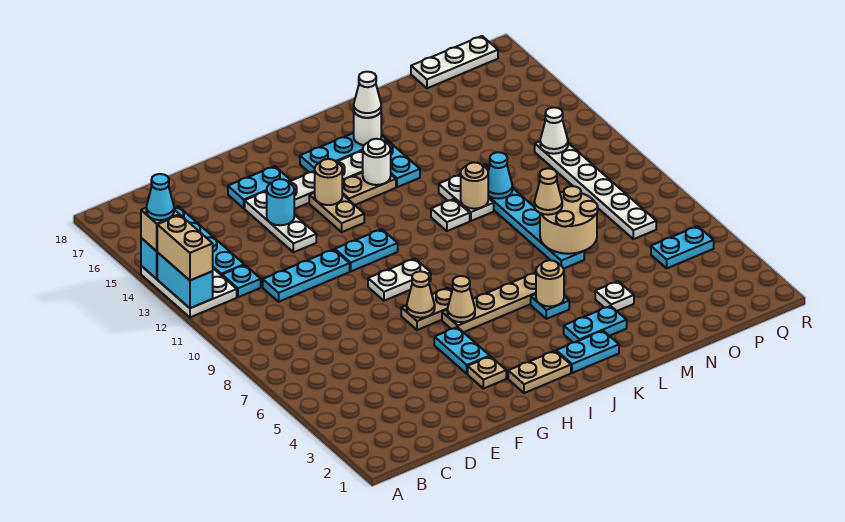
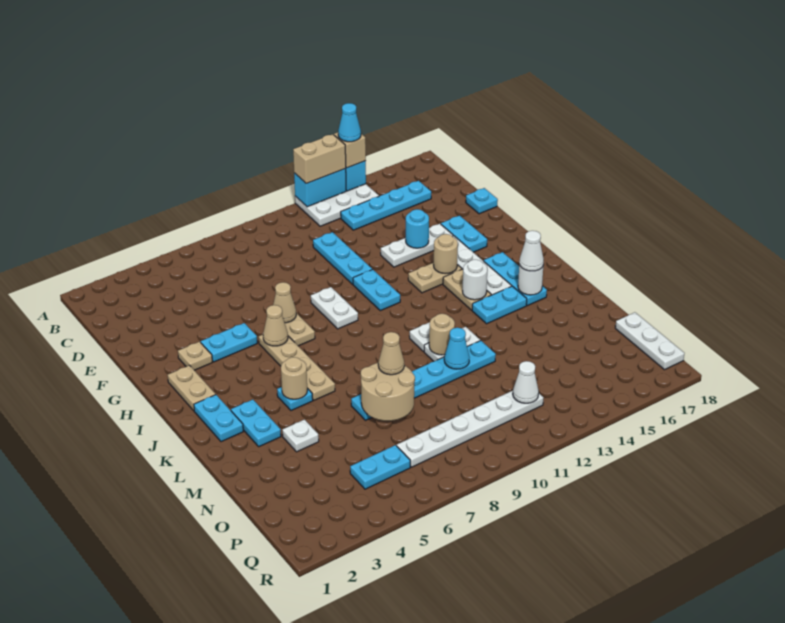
cyan plate C12 level 1 -> cyan plate E18 level 1
cyan plate P5:Q5 level 1 -> cyan plate P5:P6 level 1

